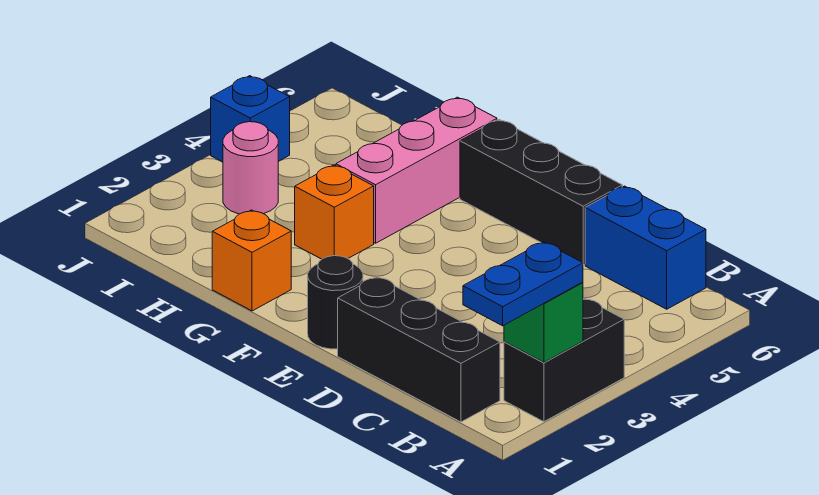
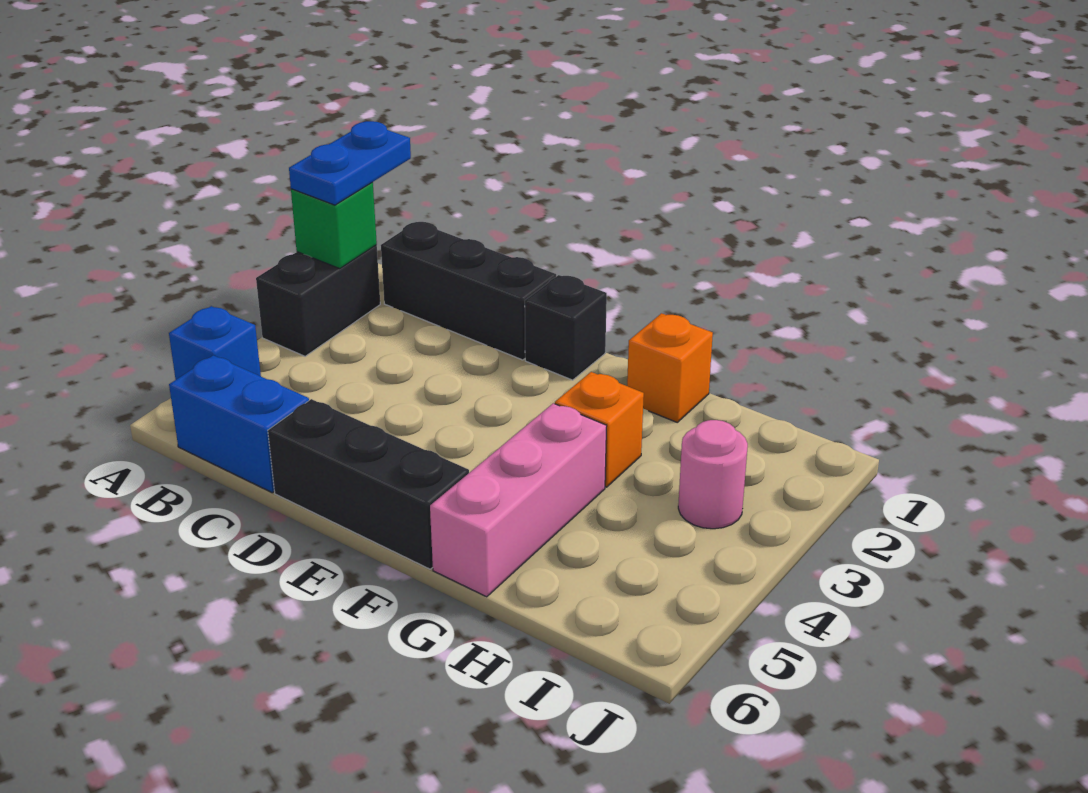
black round brick E1 level 1 -> black brick E1 level 1
blue brick J4 level 1 -> blue brick A5 level 1

